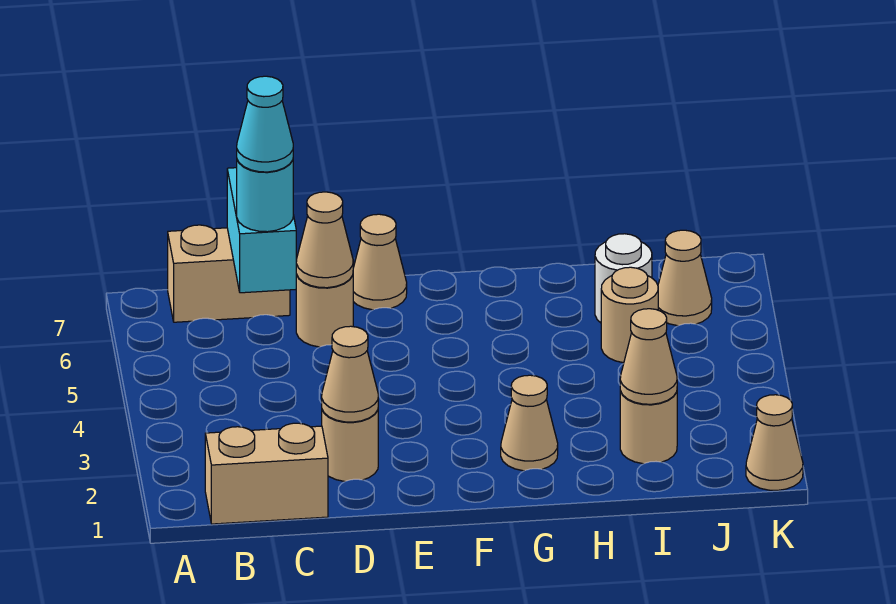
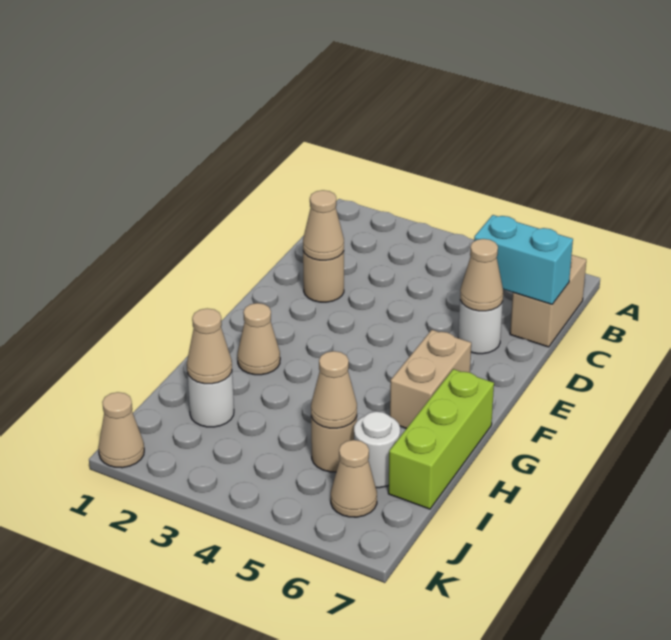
tan brick B1:C1 level 1 -> tan brick F6:G6 level 1
cyan round brick C6 level 3 -> none
cyan cone C6 level 4 -> none
tan round brick D6 level 1 -> white round brick D6 level 1
tan cone E7 level 1 -> tan cone I5 level 2
none -> lime brick G7:I7 level 1
tan round brick I2 level 1 -> white round brick I2 level 1

